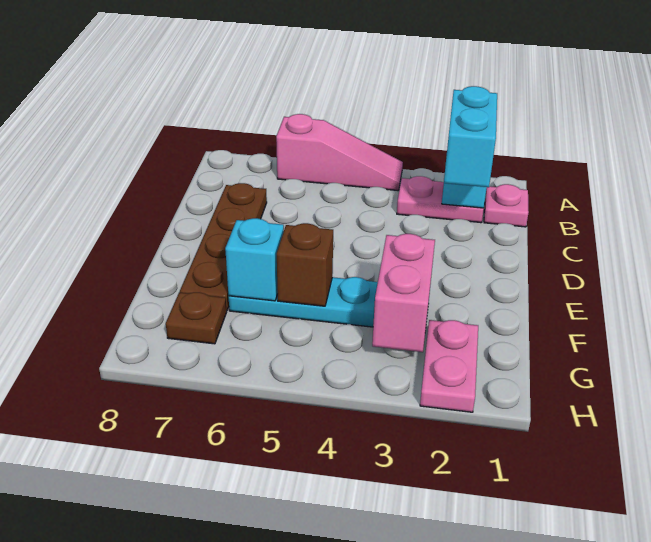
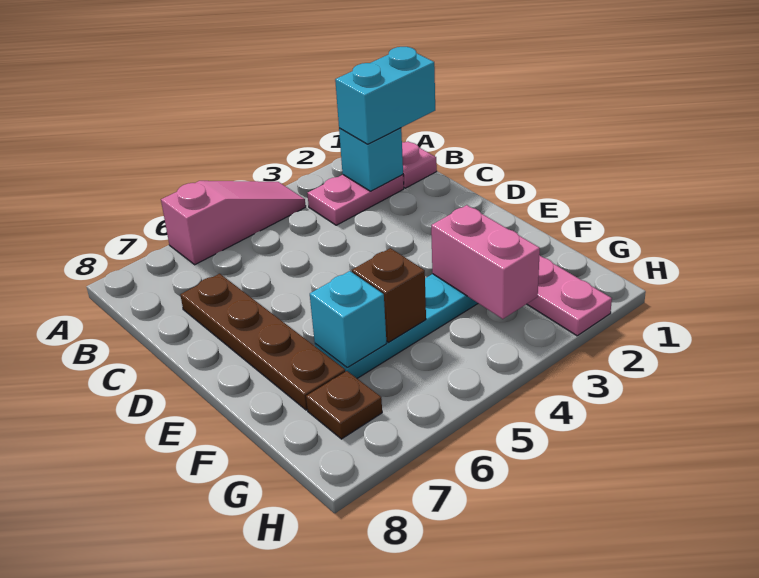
cyan brick B2:C2 level 3 -> cyan brick B1:B2 level 3

